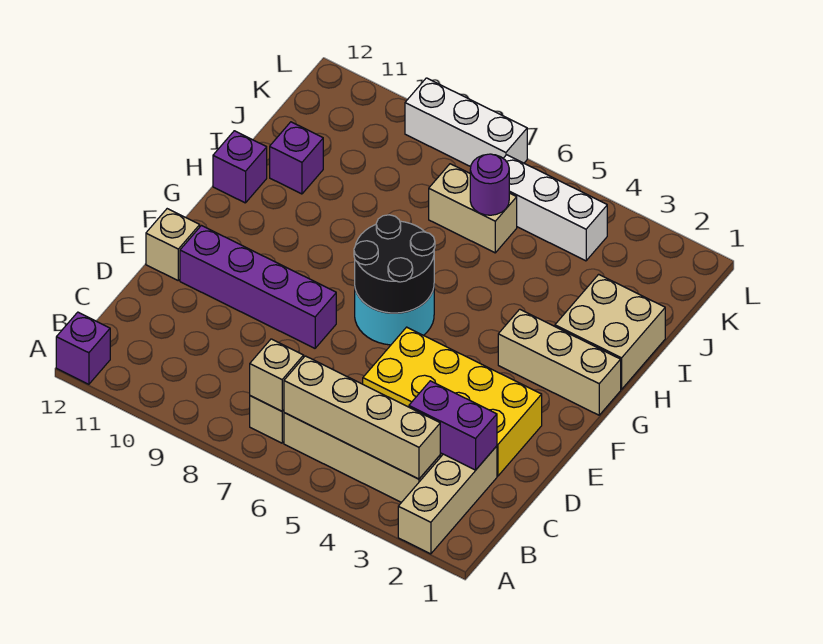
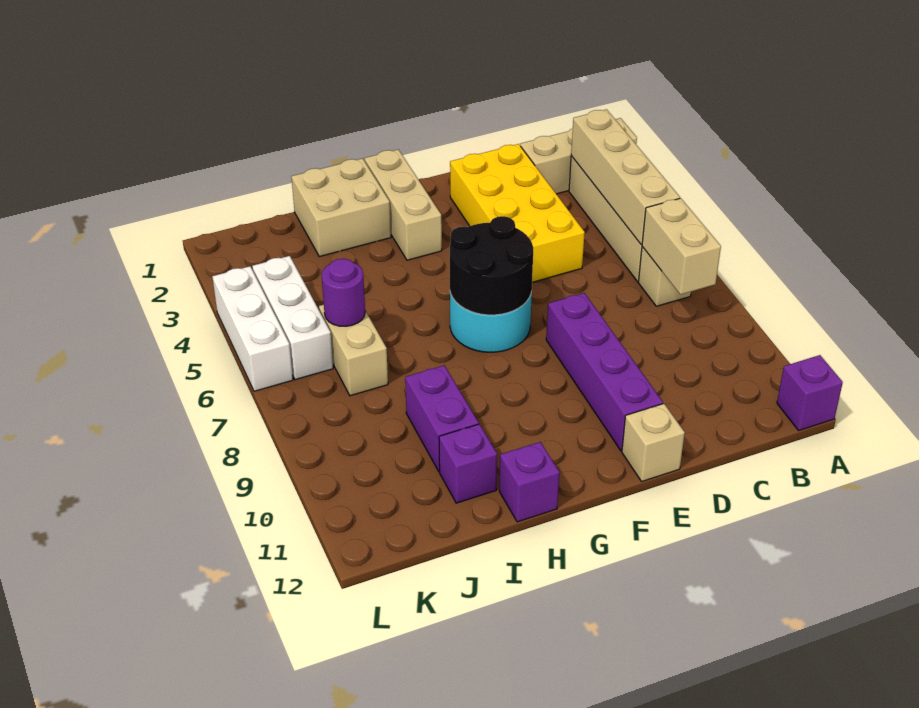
tan brick B7 level 2 -> tan brick B7:B8 level 2
purple brick C2:C3 level 2 -> purple brick I9:I10 level 1
white brick L7:L9 level 1 -> white brick L4:L6 level 1

